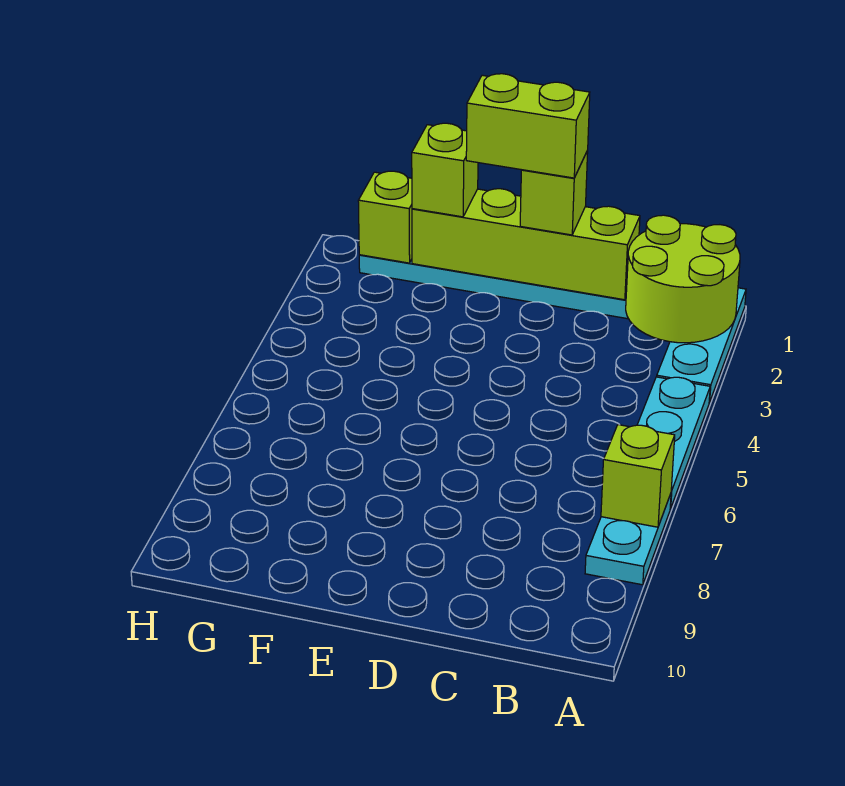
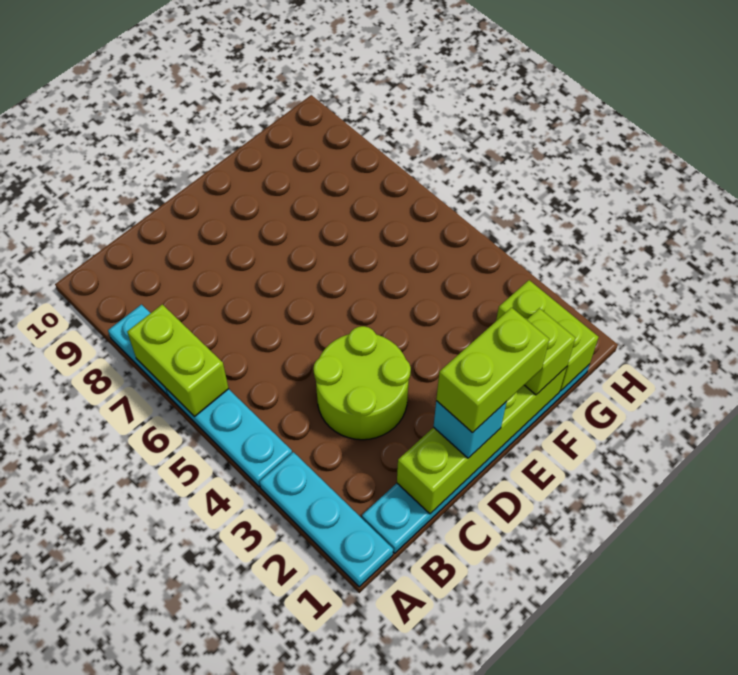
lime round brick A1:B2 level 2 -> lime round brick C3:D4 level 1
lime brick A7 level 2 -> lime brick A6:A7 level 2
lime brick D1 level 3 -> cyan brick D1 level 3
lime brick G1 level 2 -> lime brick G1:G2 level 2

